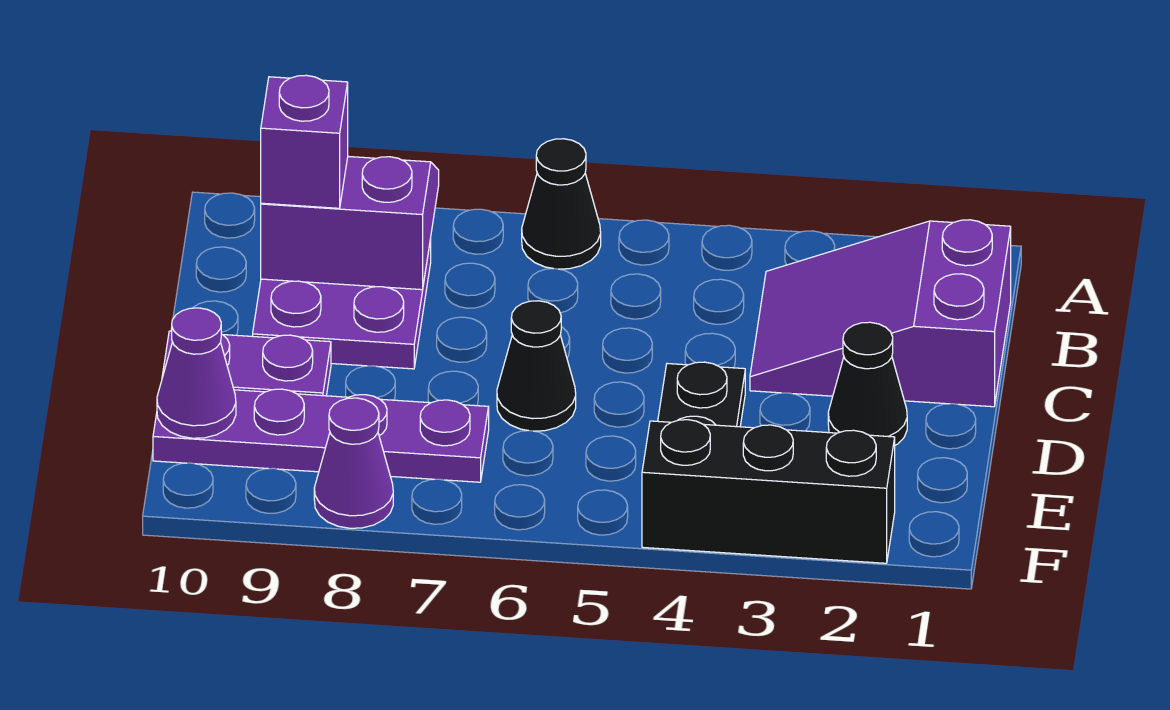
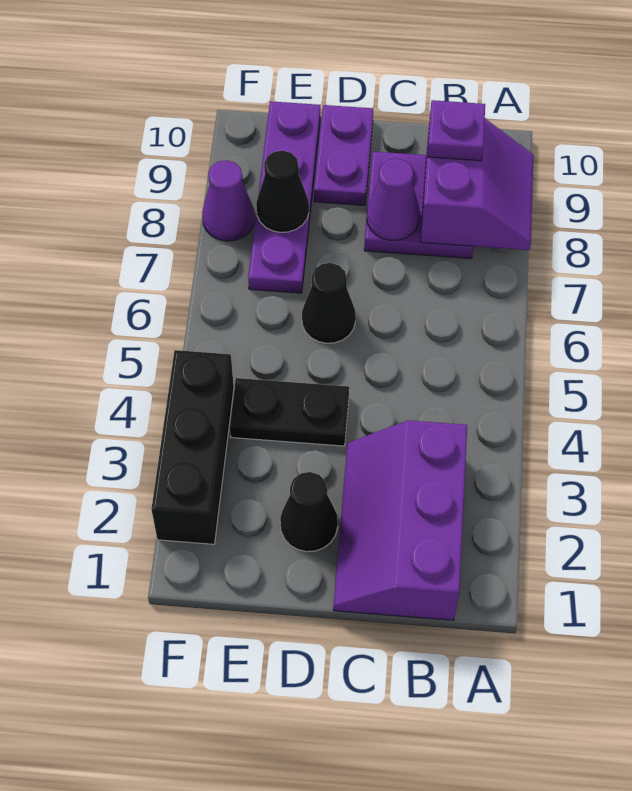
black cone A6 level 1 -> black cone E8 level 2
purple slope B1:C3 level 1 top 1 -> purple slope B1:C3 level 1 top B
purple brick B9 level 3 -> purple plate B9 level 3
purple cone E10 level 2 -> purple cone C8 level 2

